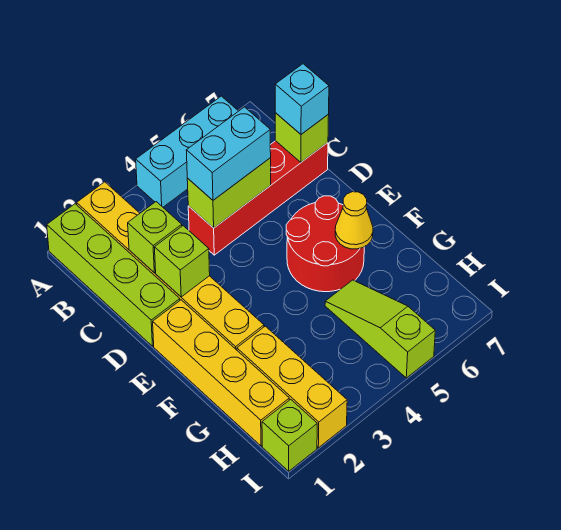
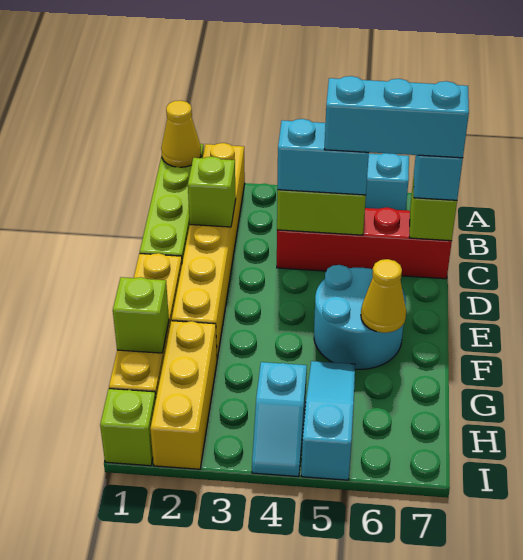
none -> yellow cone A1 level 2
none -> cyan brick C5:C7 level 4
lime brick D2 level 2 -> lime brick G1 level 2
red round brick E5:F6 level 1 -> cyan round brick E5:F6 level 1
lime slope G5:I5 level 1 top I -> cyan slope G5:I5 level 1 top I
none -> cyan slope H4:I4 level 1 top H

